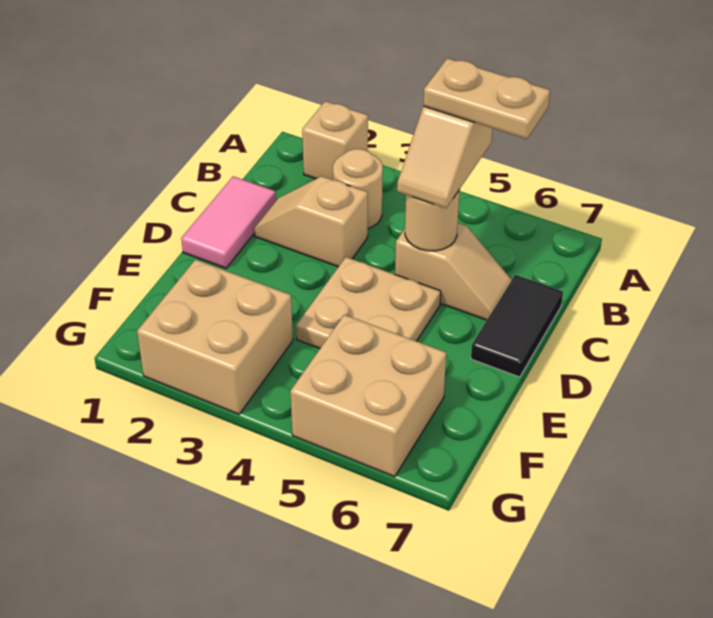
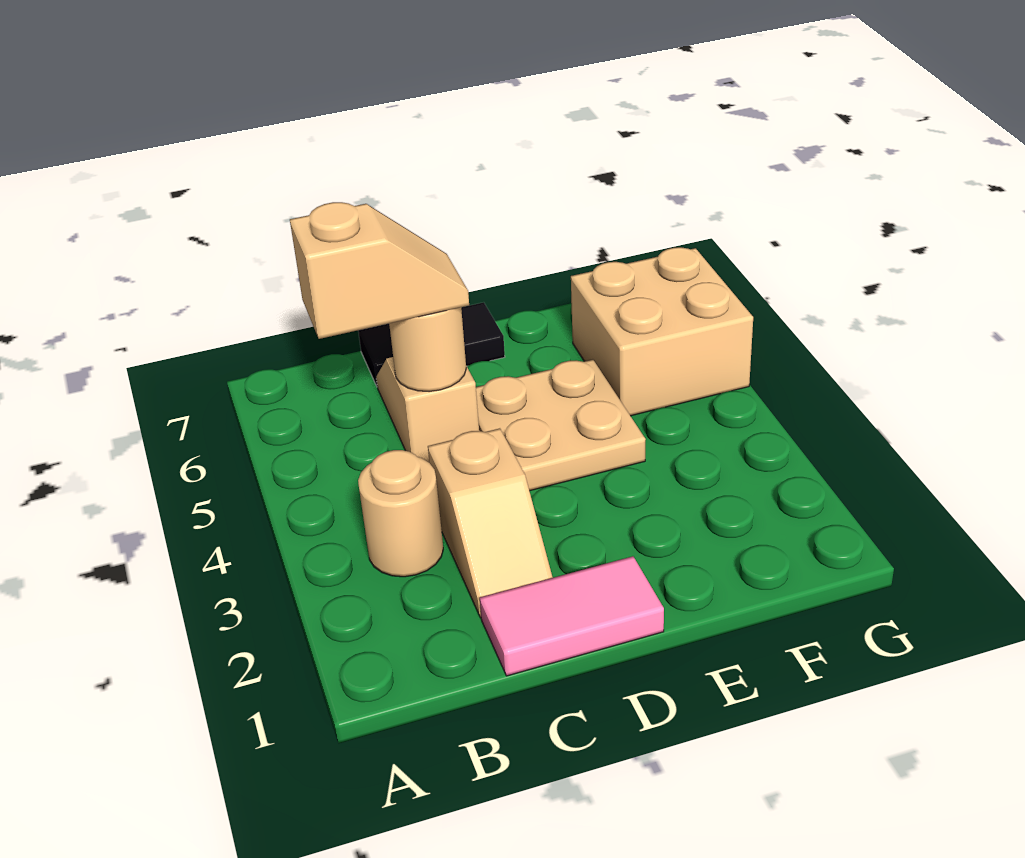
tan brick A2 level 1 -> none
tan plate B5:B6 level 4 -> none
tan brick F2:G3 level 1 -> none

